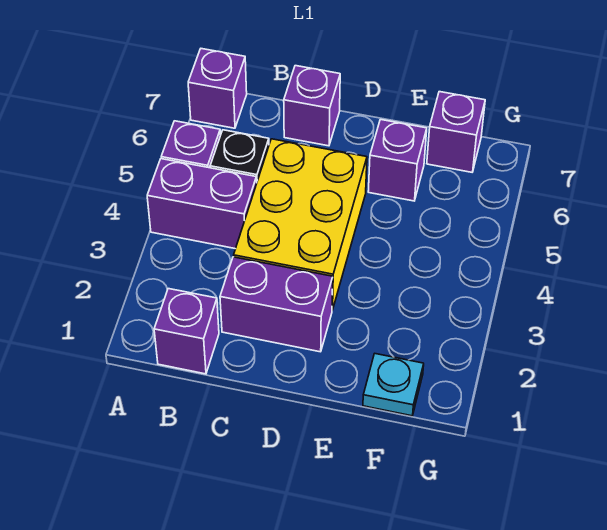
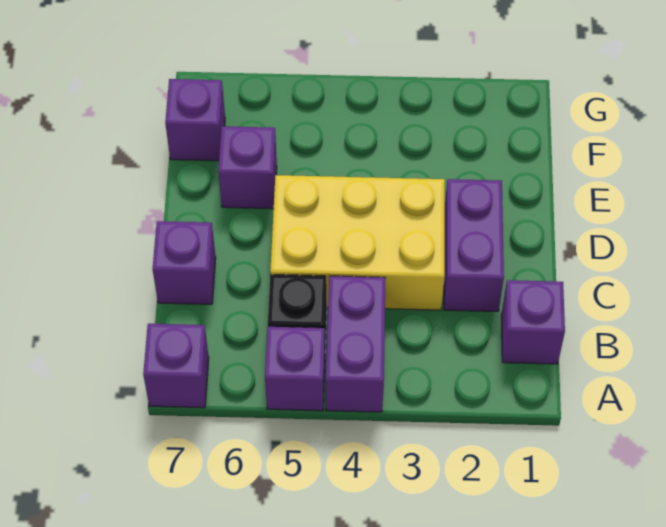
cyan plate F1 level 1 -> none

